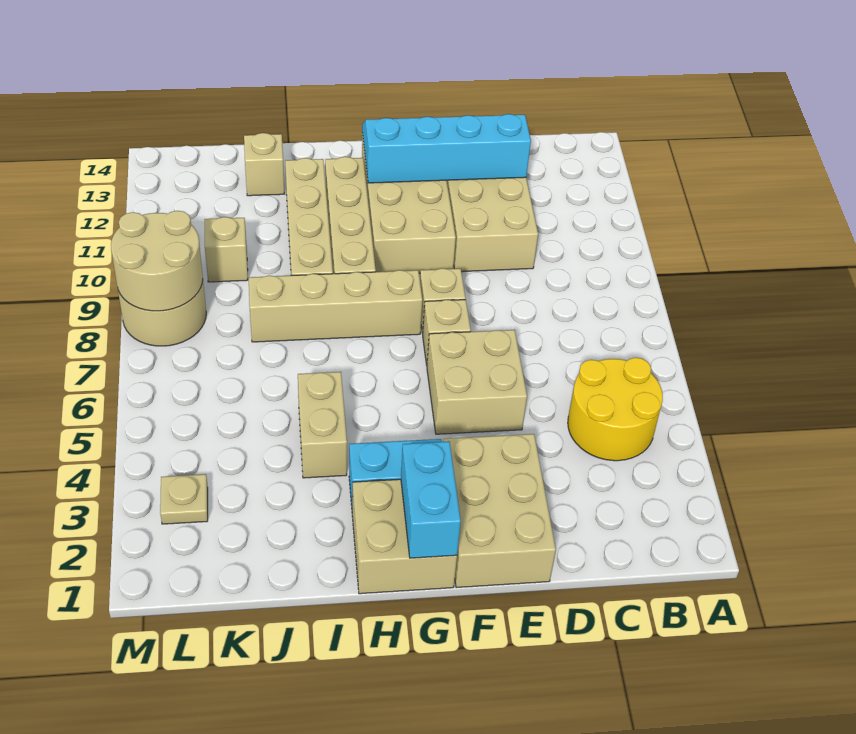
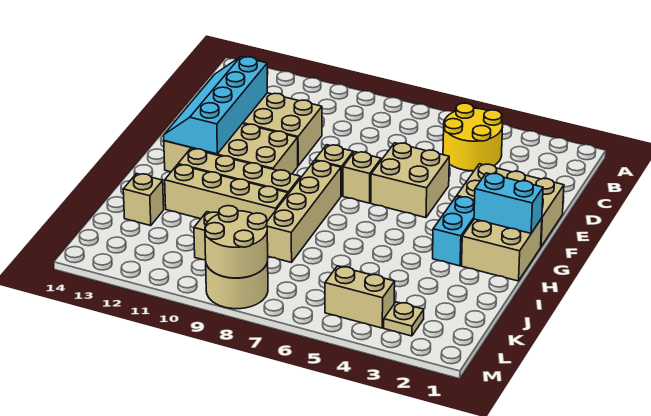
tan brick I4:I5 level 1 -> tan brick L4:L5 level 1

